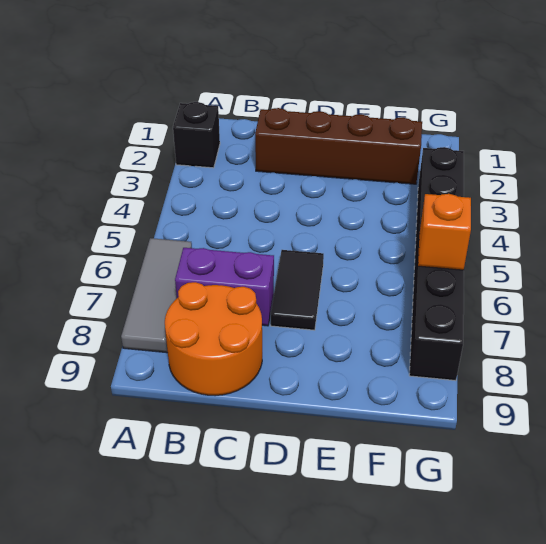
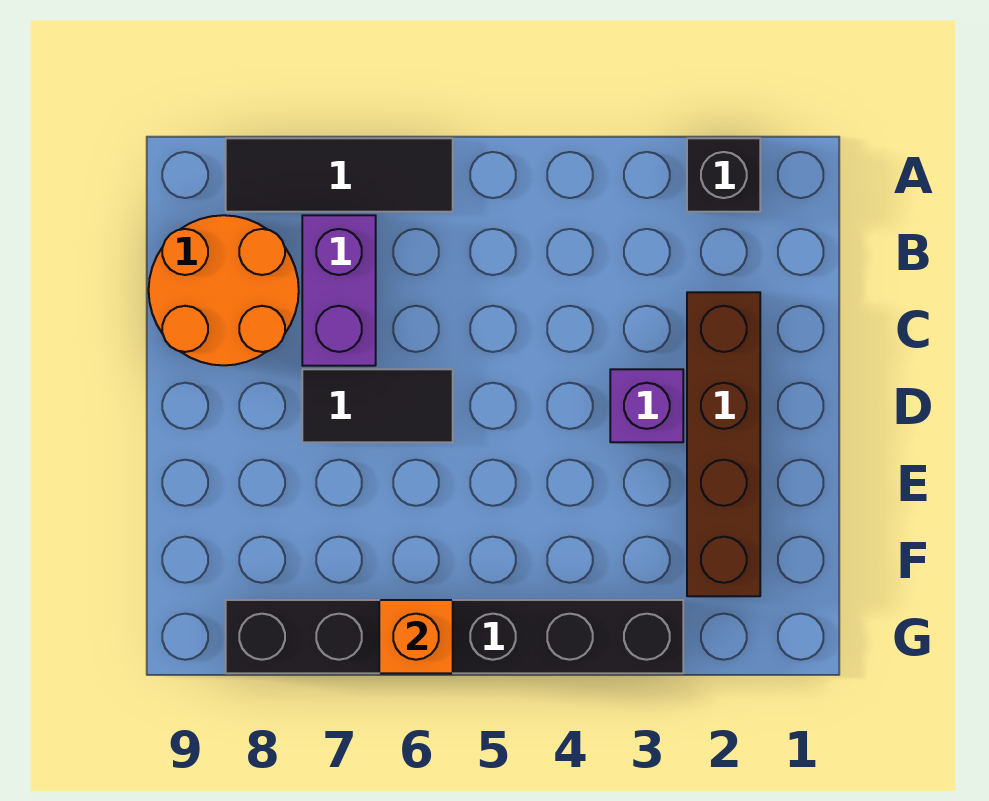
grey tile A6:A8 level 1 -> black tile A6:A8 level 1
none -> purple brick D3 level 1

